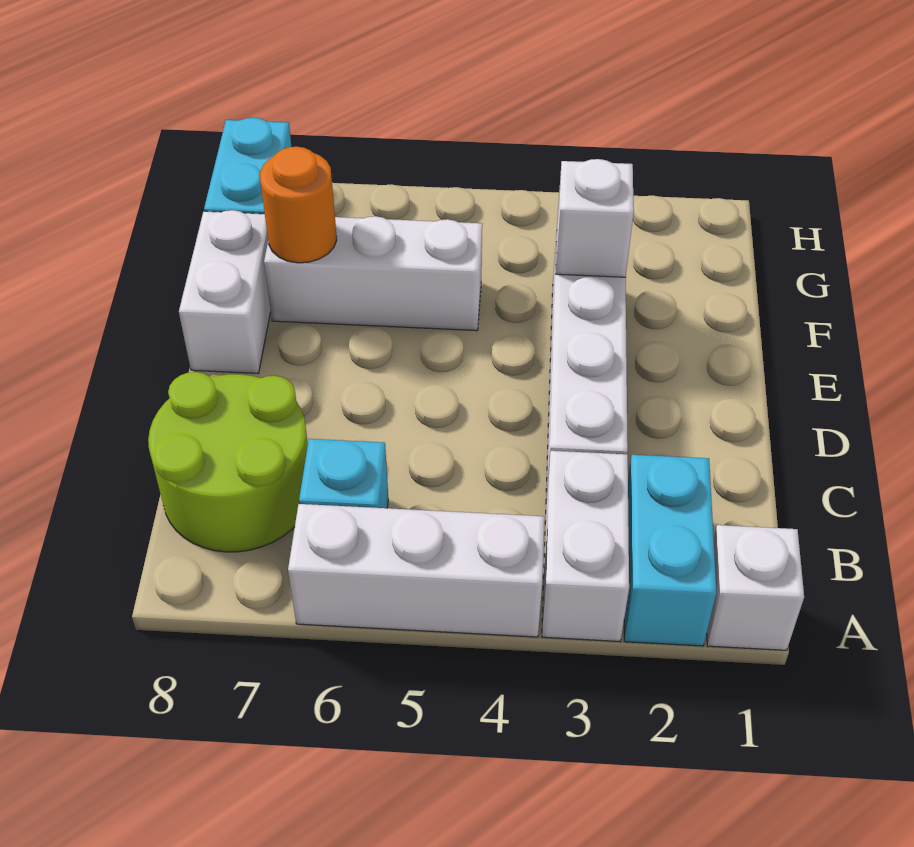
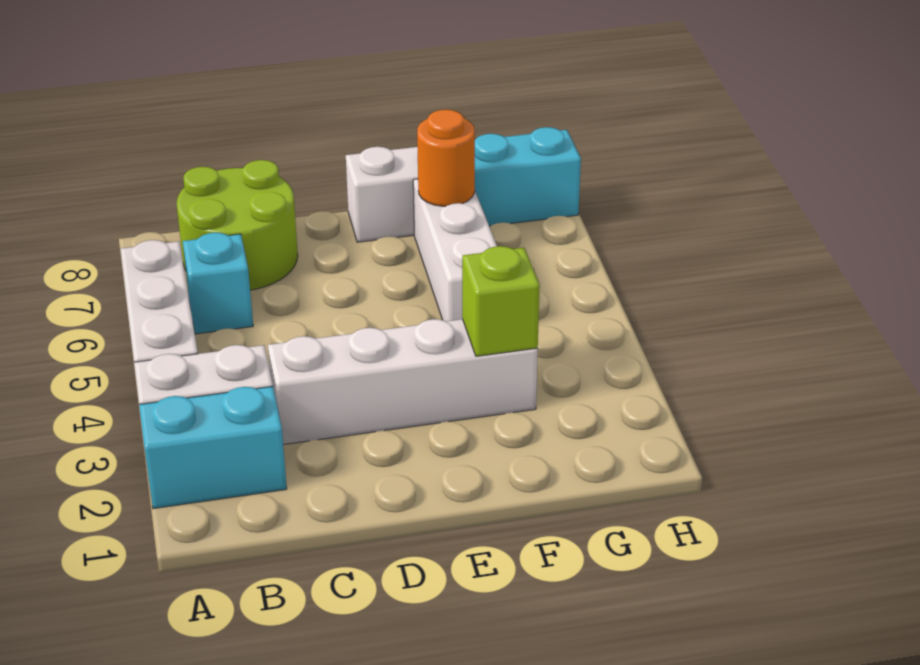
white brick A1 level 1 -> none
white brick F3 level 2 -> lime brick F3 level 2

